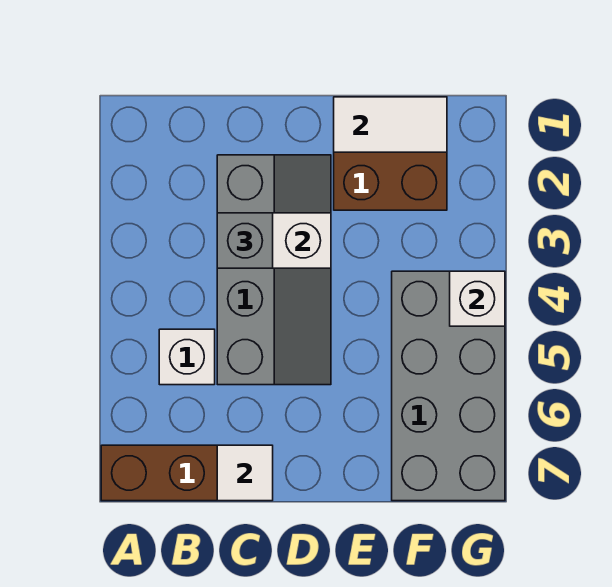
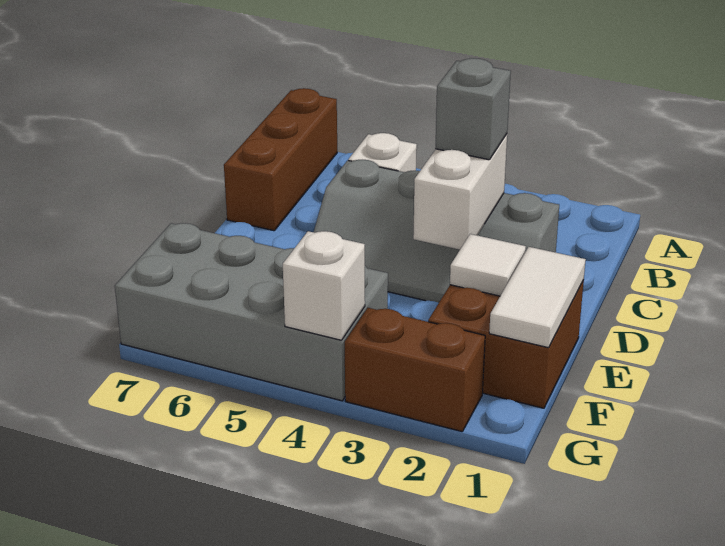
white tile C7 level 2 -> white tile E2 level 2
none -> brown brick G2:G3 level 1

